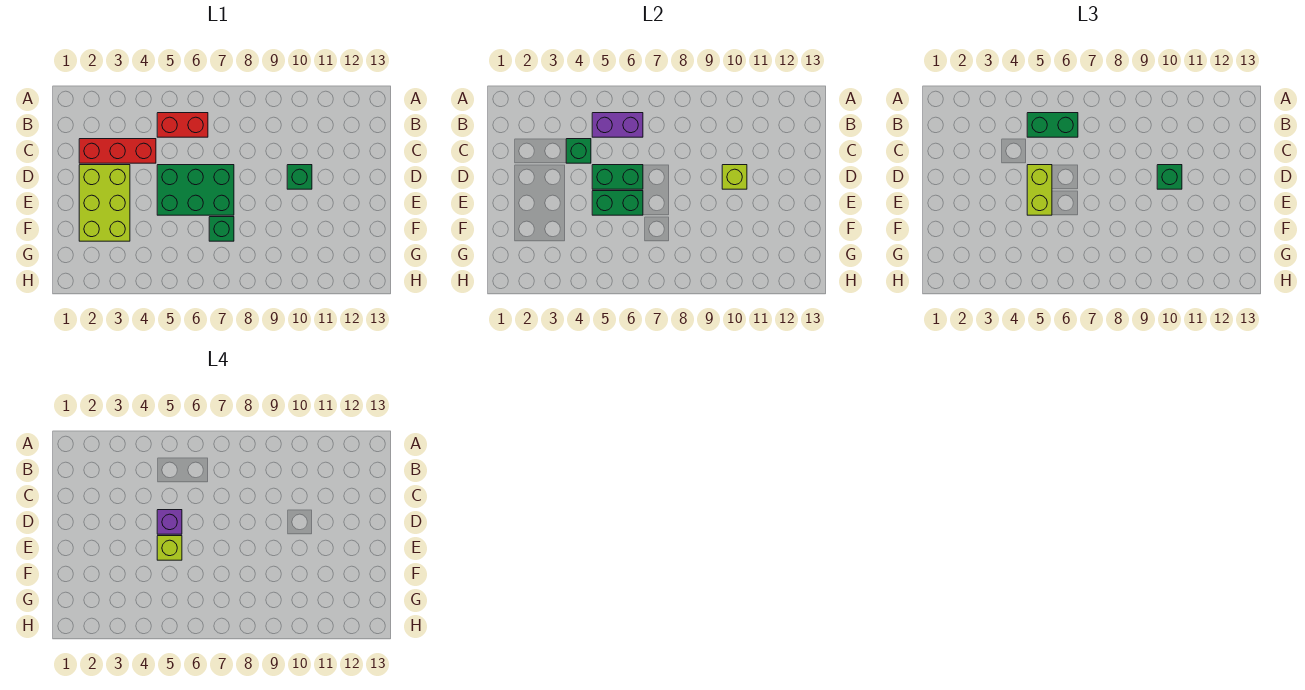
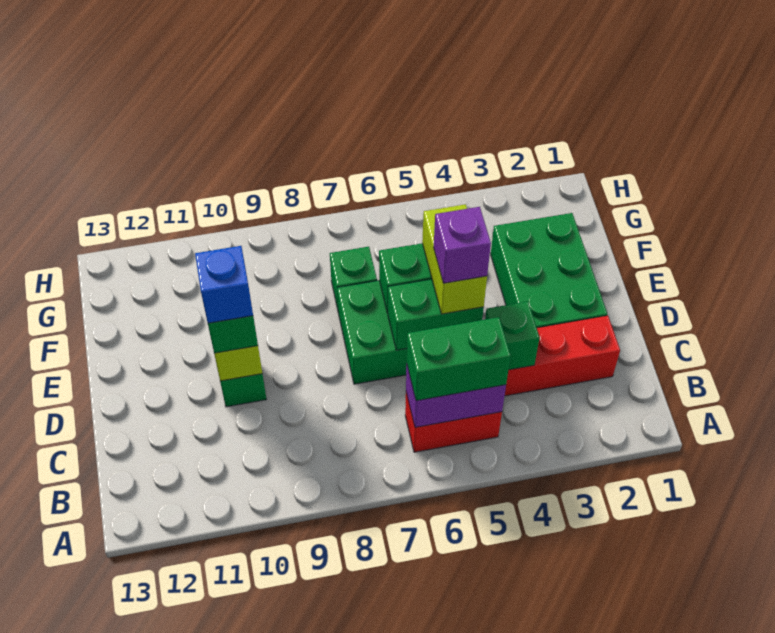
lime brick D2:F3 level 1 -> green brick D2:F3 level 1
none -> blue brick D10 level 4
lime brick E5 level 4 -> none

